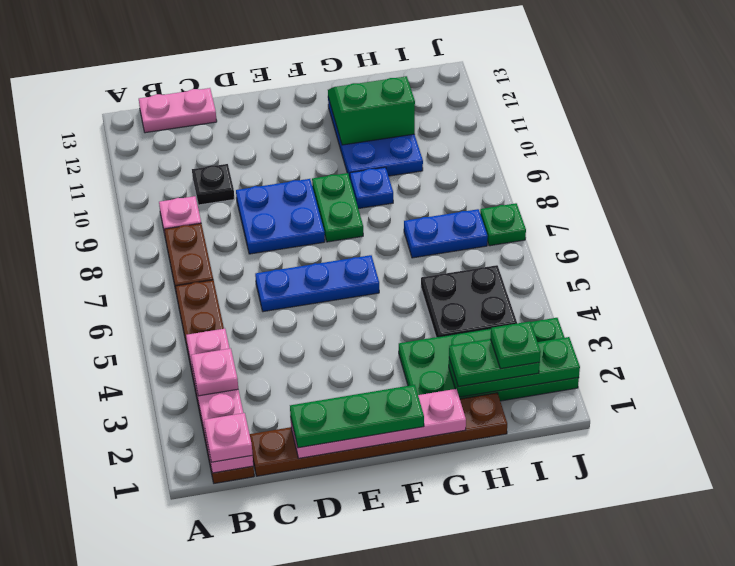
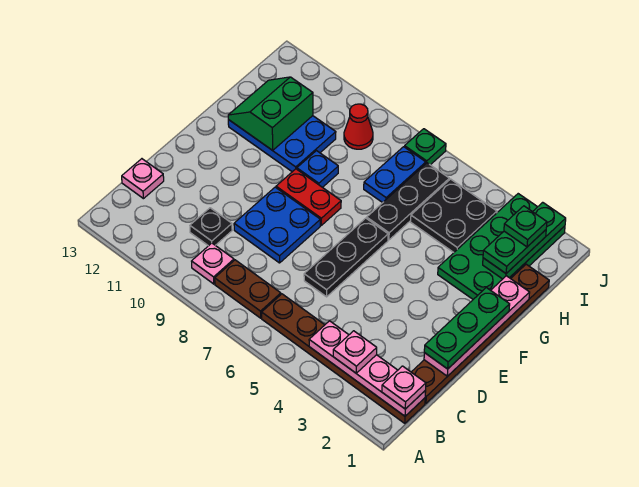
pink plate B13:C13 level 1 -> pink plate C13 level 1
blue plate D6:F6 level 1 -> black plate D6:F6 level 1
green plate F8:F9 level 1 -> red plate F8:F9 level 1
none -> black plate G6:I6 level 1
none -> red cone I9 level 1

